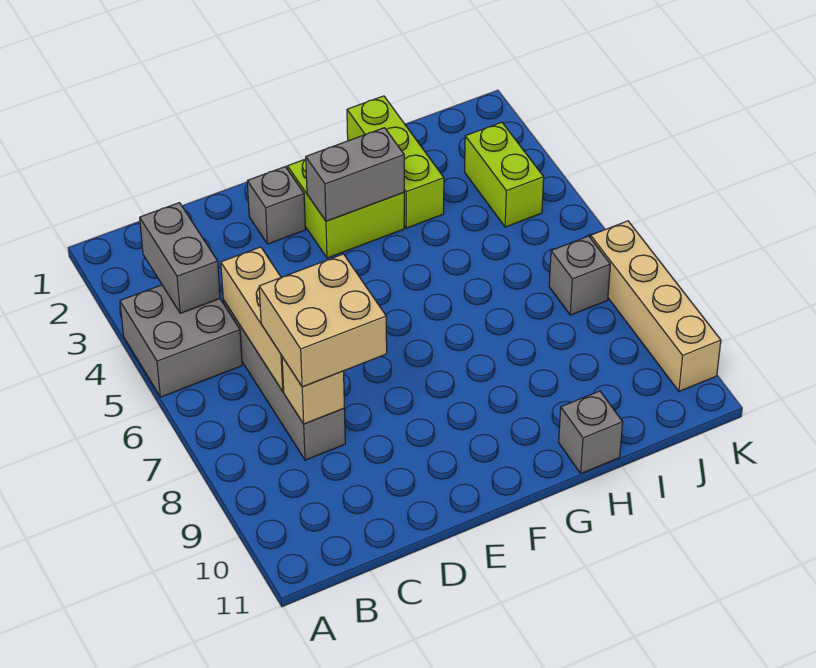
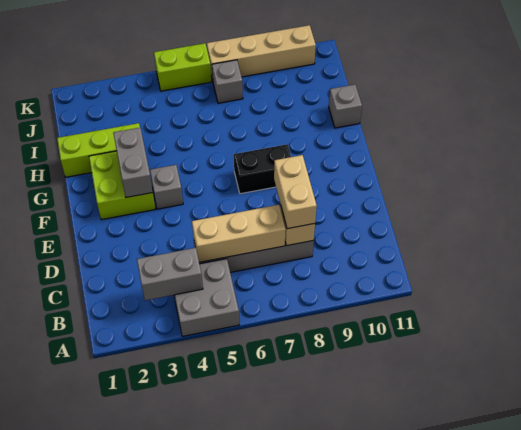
tan brick C7:D8 level 3 -> tan brick C8:D8 level 3
grey brick E2 level 1 -> grey brick F4 level 1
none -> black brick F7:F8 level 1
lime brick J3:J4 level 1 -> lime brick K5:K6 level 1

